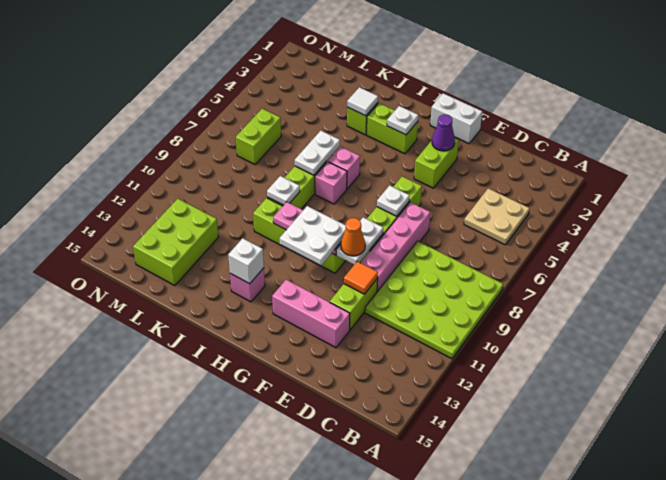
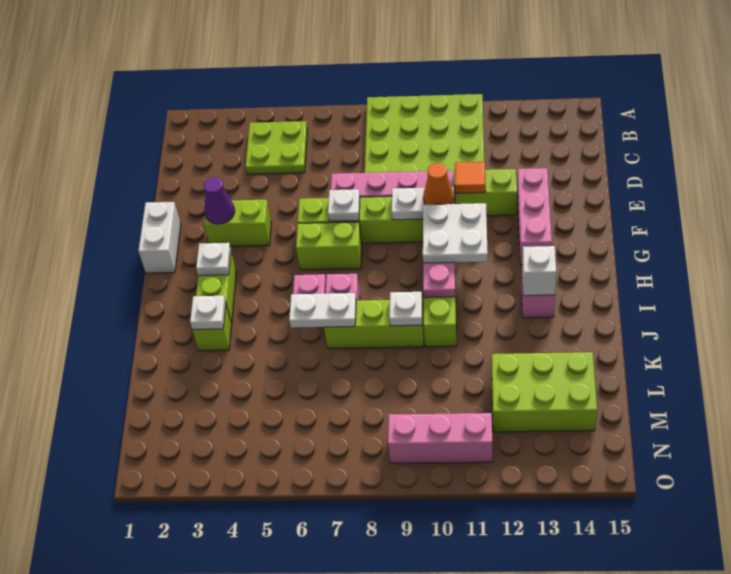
tan plate B4:C5 level 1 -> lime plate B4:C5 level 1
white tile J3 level 2 -> white plate J3 level 2
lime brick M6:M7 level 1 -> lime brick G6:G7 level 1
none -> pink brick N9:N11 level 1

